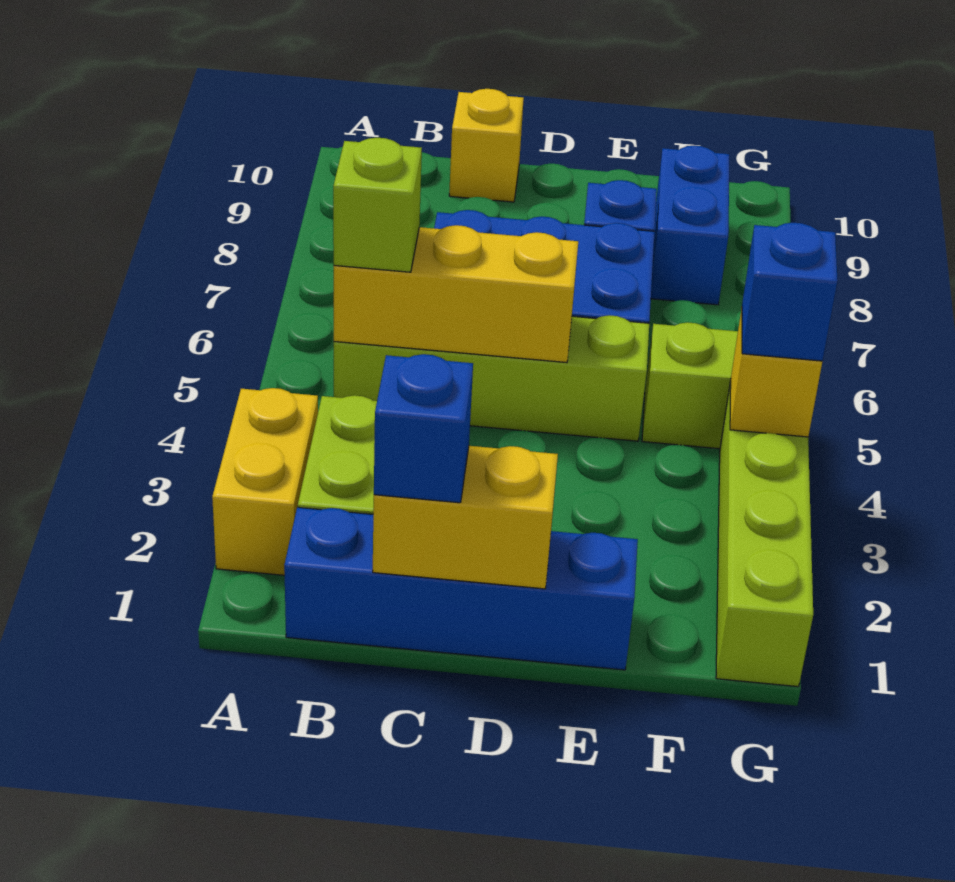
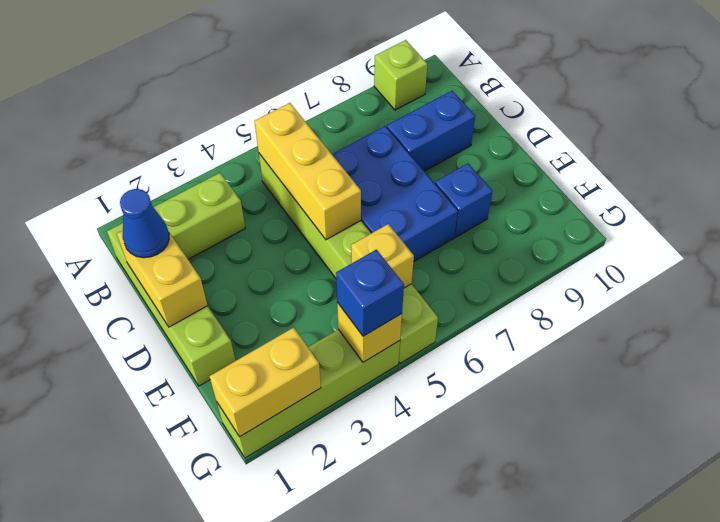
yellow brick A2:A3 level 1 -> yellow brick G1:G2 level 2
blue brick B1:E1 level 1 -> lime brick B1:E1 level 1
lime brick B5 level 3 -> lime brick A9 level 1
blue brick C1 level 3 -> blue cone C1 level 3
yellow brick C10 level 1 -> yellow brick F5 level 2
blue brick F8:F9 level 1 -> blue brick C8:C9 level 1

